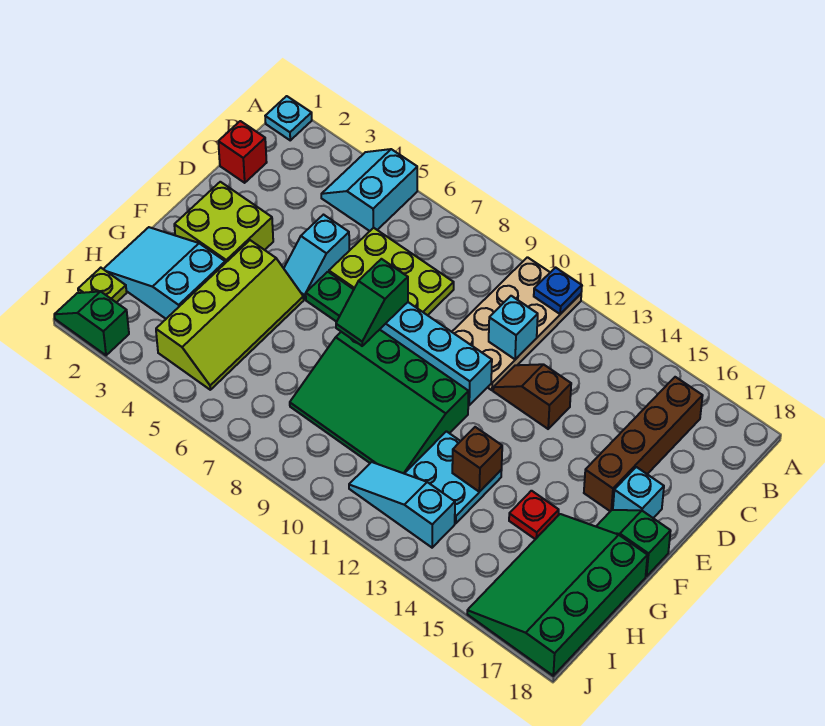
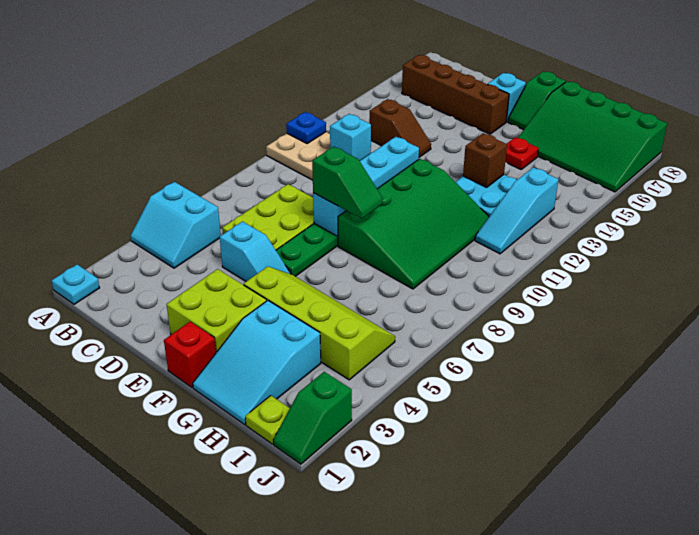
red brick C1 level 1 -> red brick F1 level 1
brown slope D12:D13 level 1 top 13 -> brown slope C13:D13 level 1 top C

